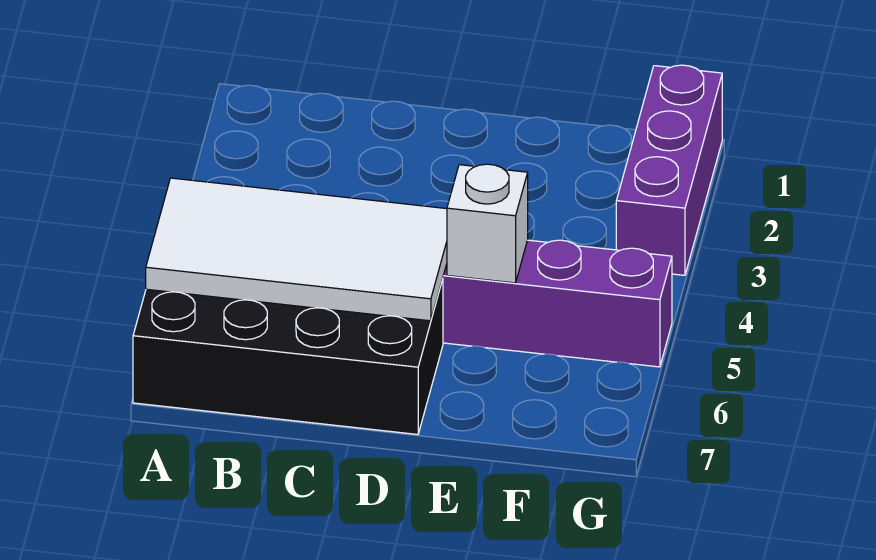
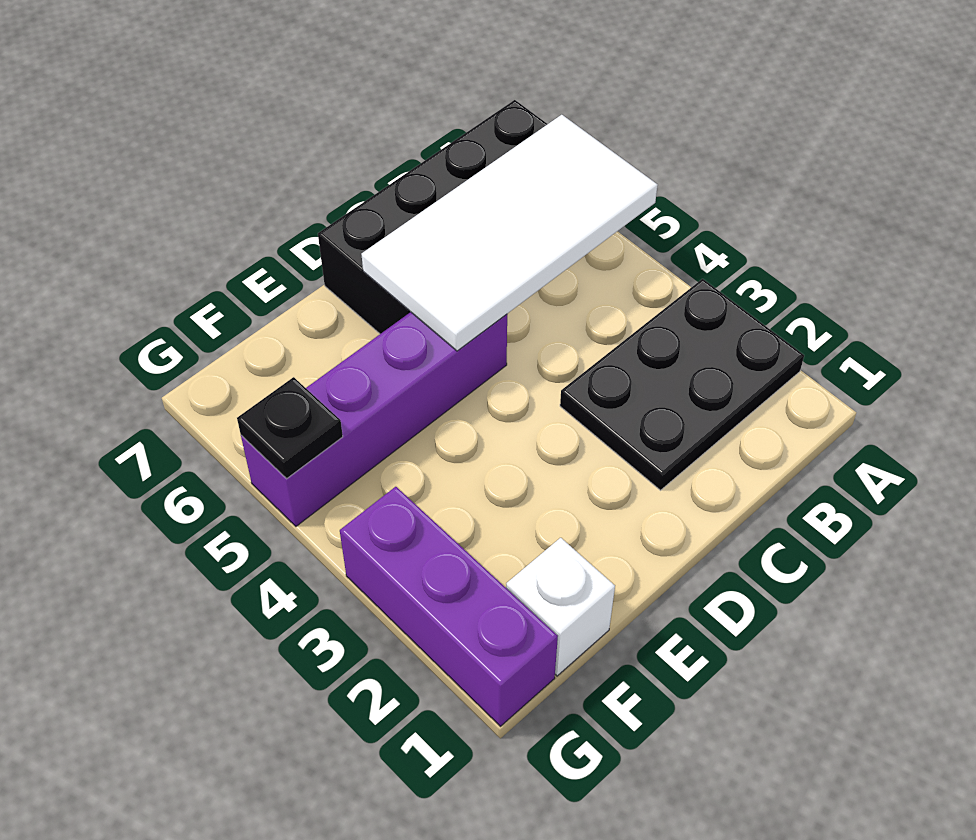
none -> black plate A2:C3 level 1
white brick E5 level 2 -> white brick F1 level 1
none -> black plate G5 level 2

